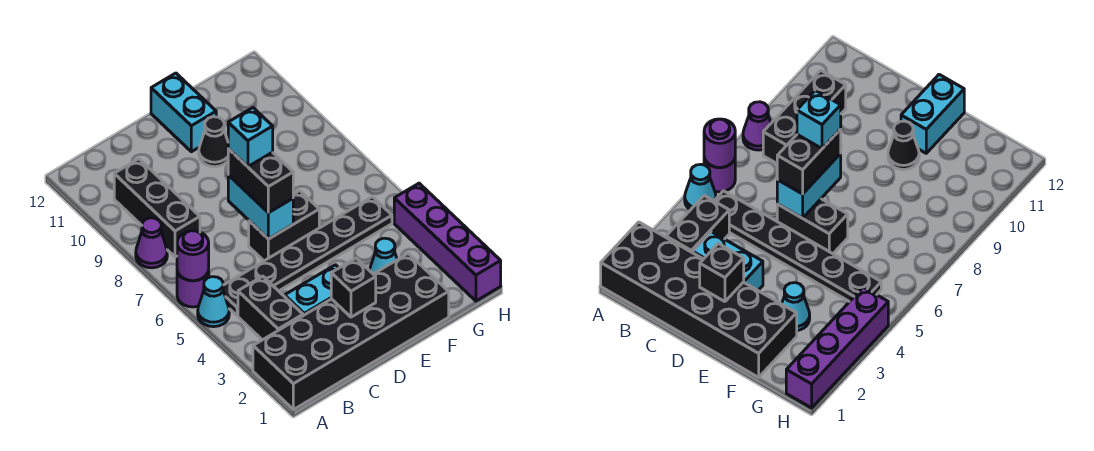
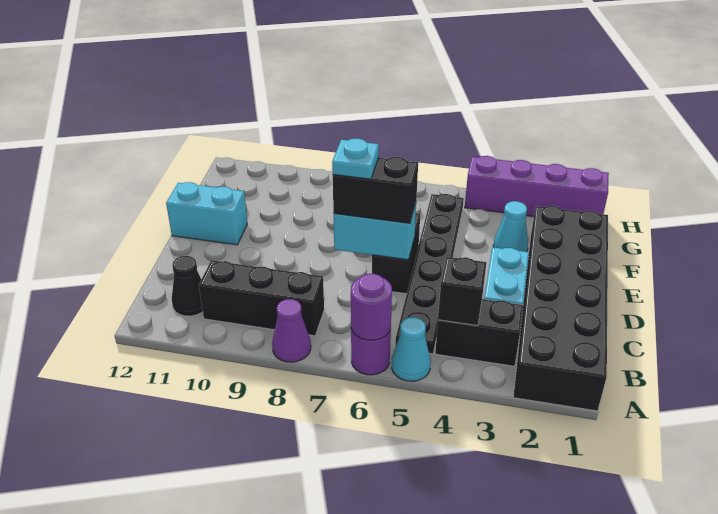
black brick D2 level 2 -> black brick B4 level 2
cyan brick D7 level 4 -> cyan plate D7 level 4
black cone E10 level 1 -> black cone B11 level 1

